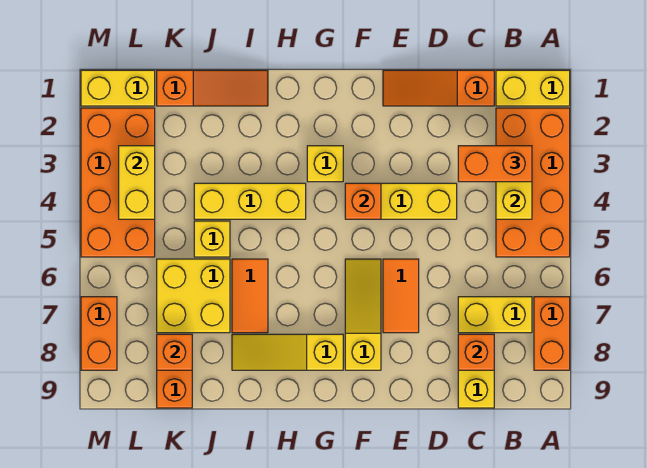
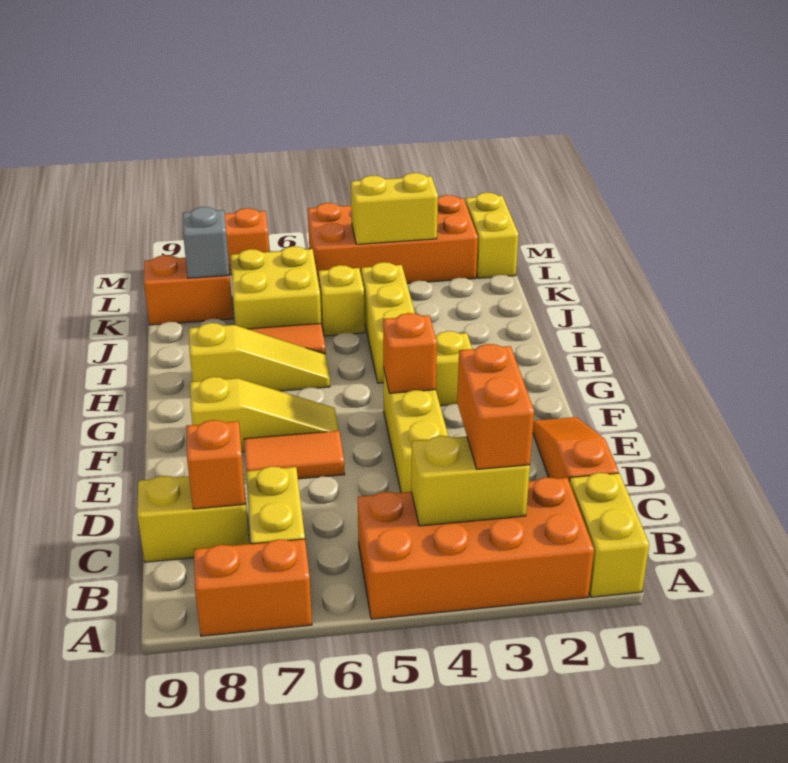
yellow slope G8:I8 level 1 top G -> yellow slope H6:H8 level 1 top 8
orange slope I1:K1 level 1 top K -> none
orange brick K8 level 2 -> grey brick K8 level 2

